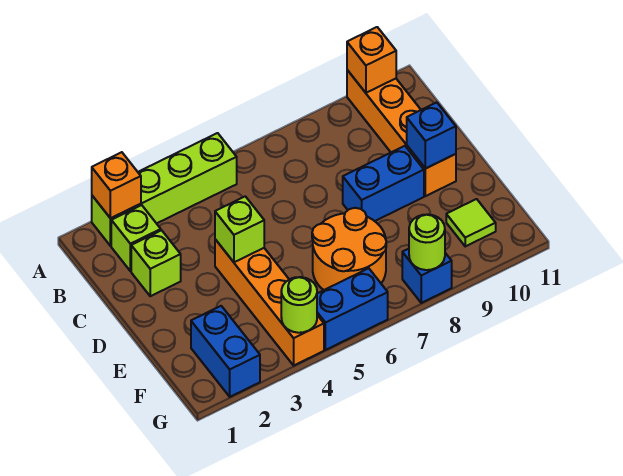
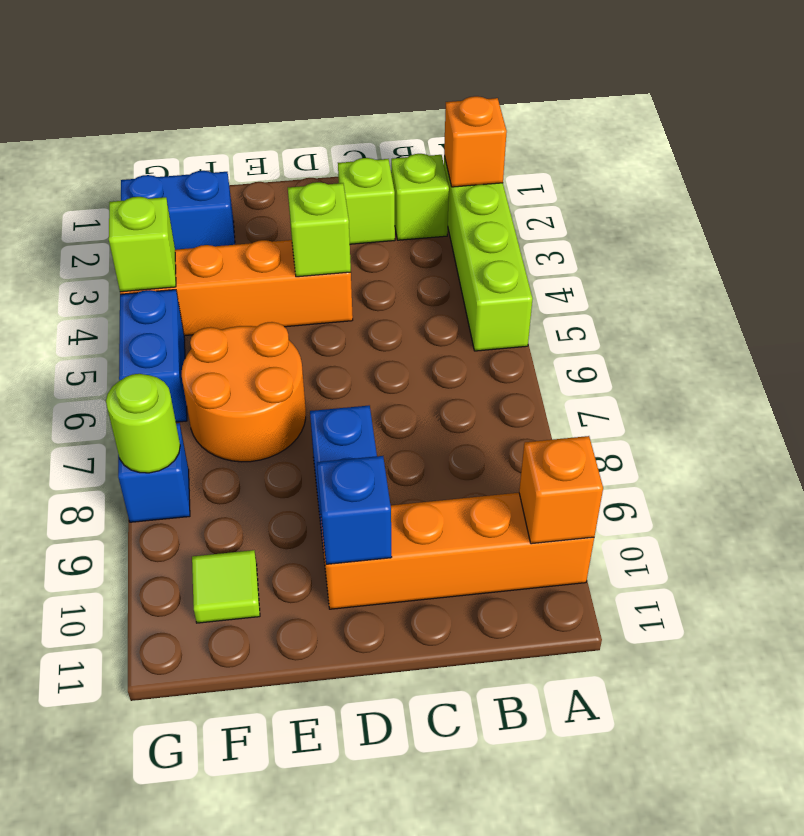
lime round brick G4 level 2 -> lime brick G4 level 2

